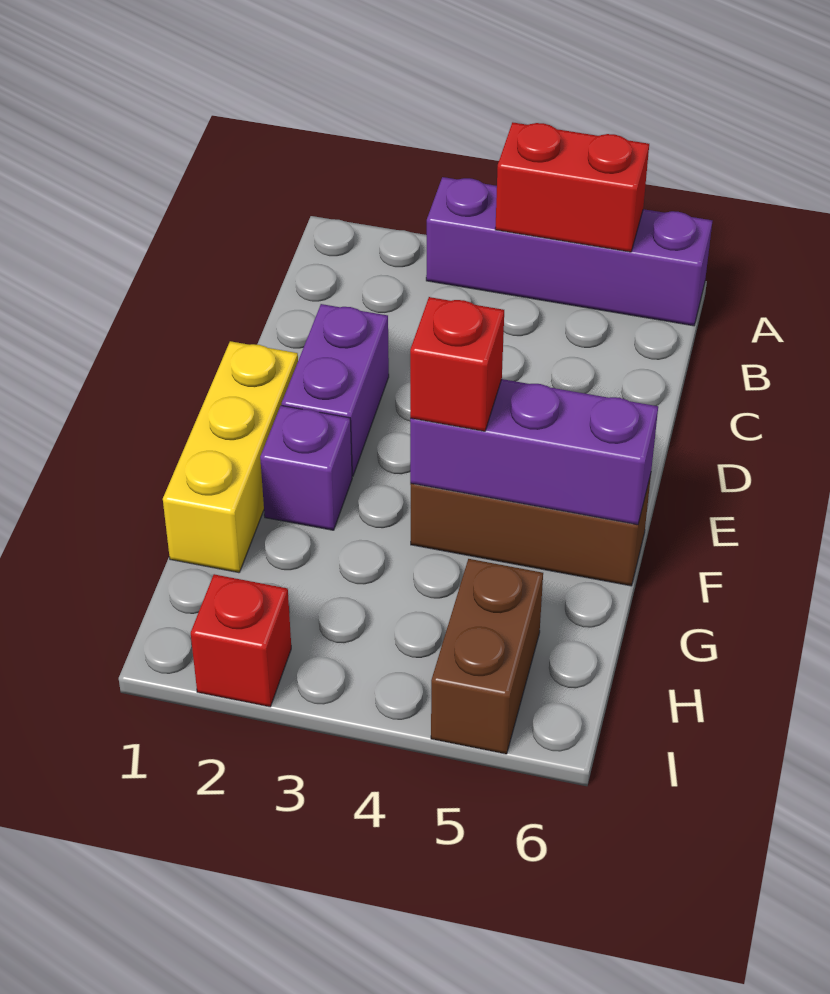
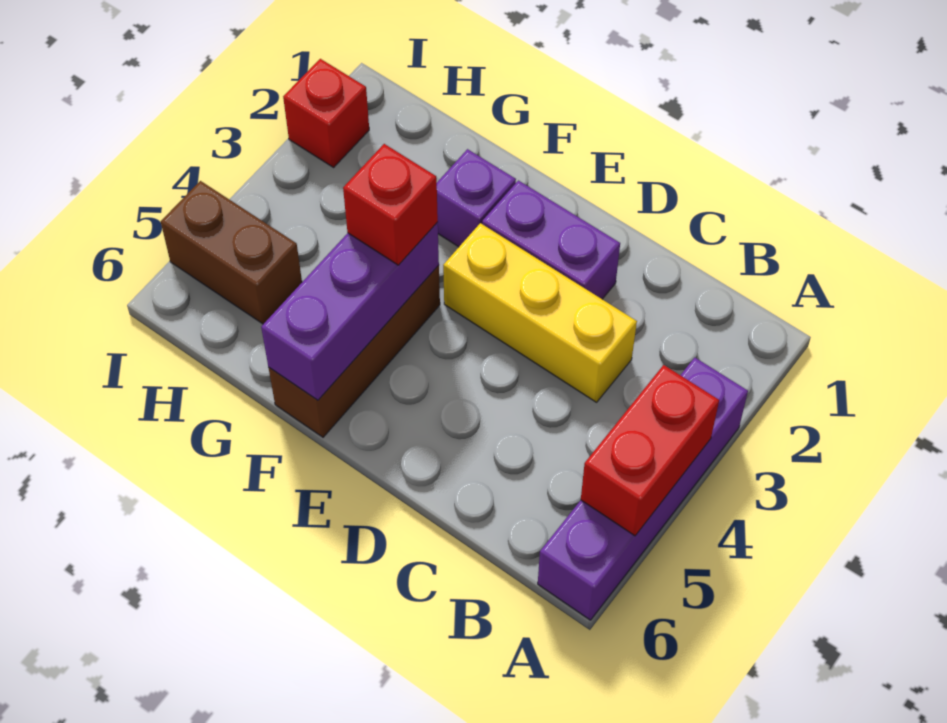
yellow brick E1:G1 level 1 -> yellow brick C3:E3 level 1

